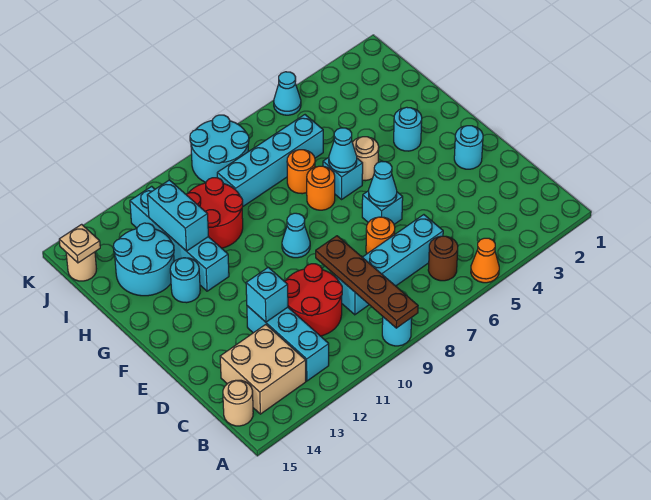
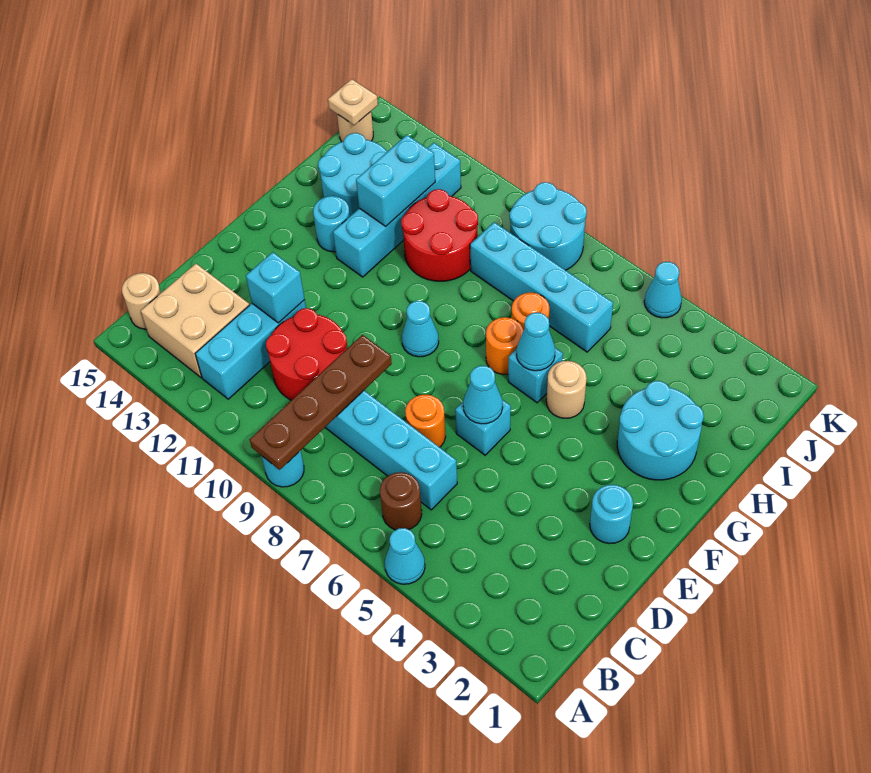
orange cone A5 level 1 -> cyan cone A5 level 1
cyan round brick G3 level 1 -> cyan round brick G2:H3 level 1

